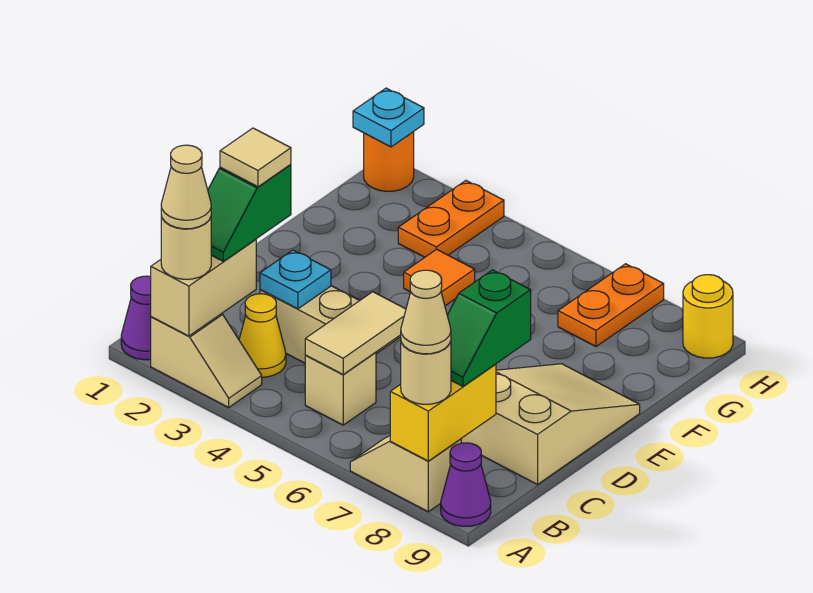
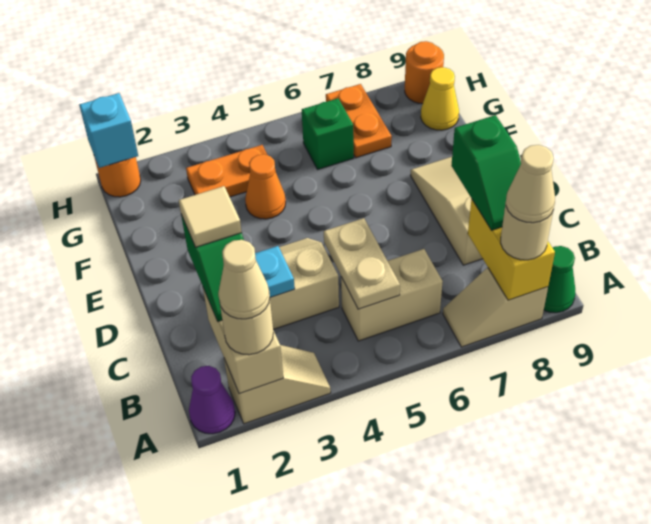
purple cone A9 level 1 -> green cone A9 level 1
yellow cone B3 level 1 -> yellow cone G9 level 1
tan brick B5 level 1 -> tan brick B5:B6 level 1
tan tile B5:C5 level 2 -> tan plate B5:C5 level 2
orange tile F4 level 1 -> orange cone F4 level 1
orange plate G3:H3 level 1 -> orange plate G3:G4 level 1
none -> green brick G6 level 1
cyan plate H1 level 2 -> cyan brick H1 level 2
yellow round brick H9 level 1 -> orange round brick H9 level 1

